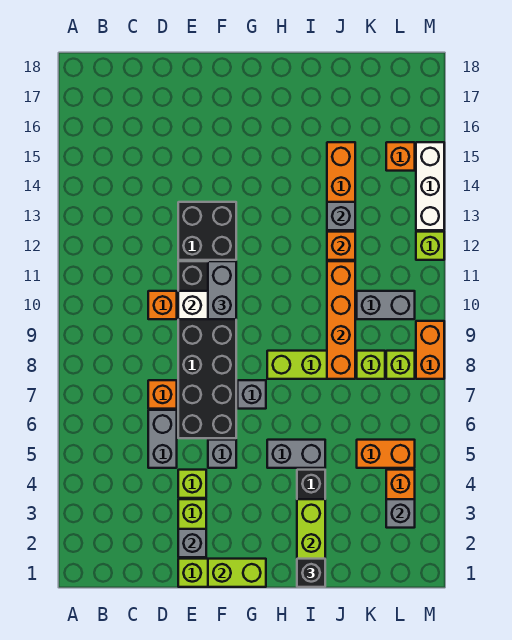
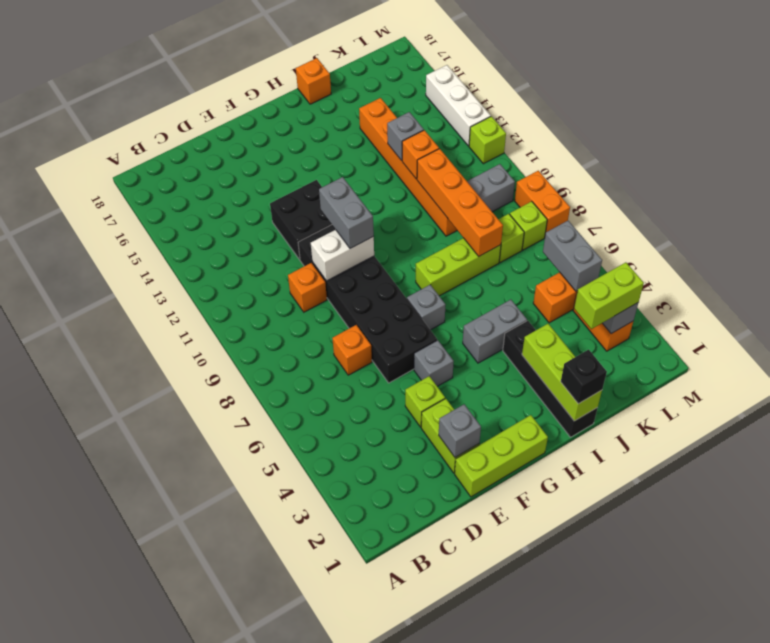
grey brick D5:D6 level 1 -> grey brick L5:L6 level 2
lime brick F1:G1 level 2 -> lime brick K3:L3 level 3
orange brick L15 level 1 -> orange brick I18 level 1

